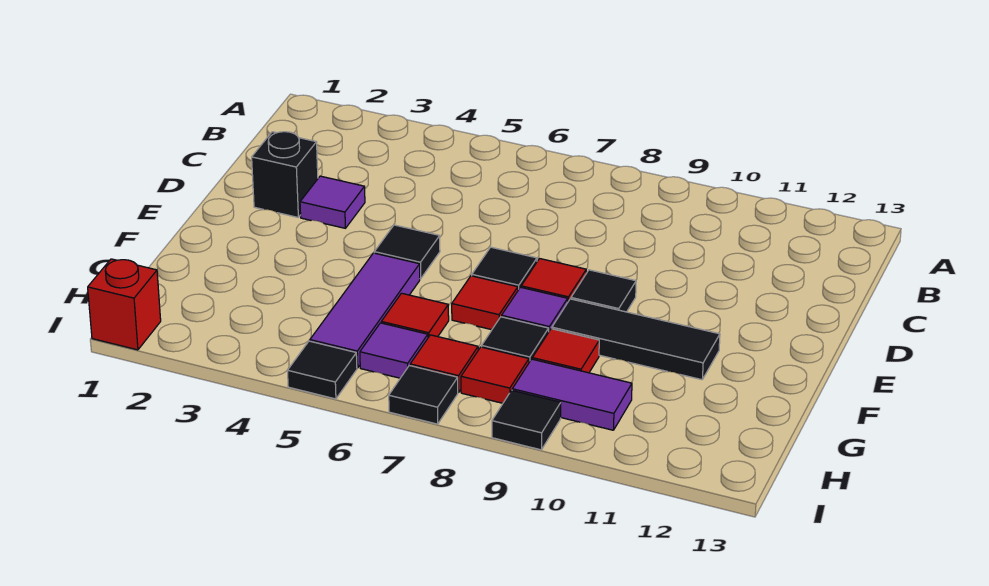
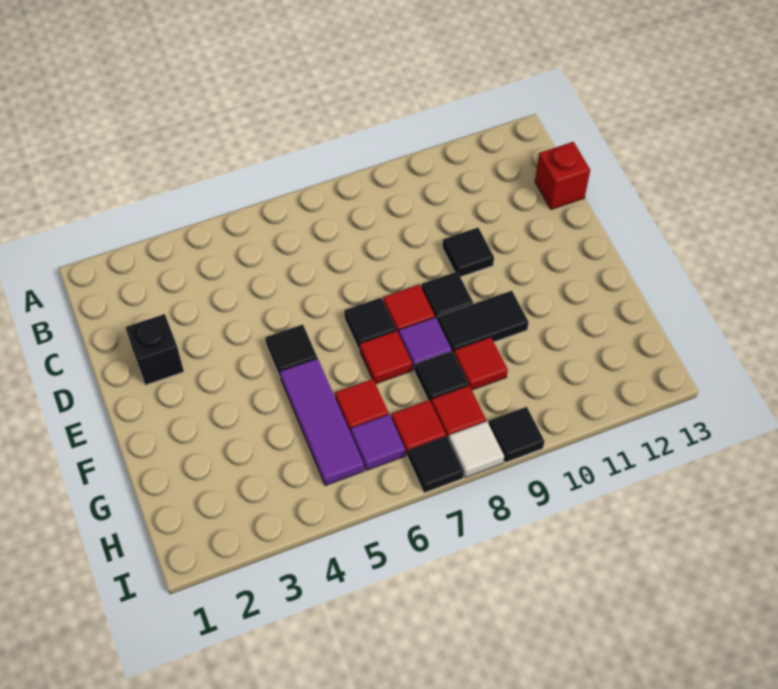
purple tile D3 level 1 -> none
black tile F9:F11 level 1 -> black tile F9:F10 level 1
purple tile H9:H10 level 1 -> none
red brick I1 level 1 -> red brick C13 level 1
black tile I5 level 1 -> black tile D10 level 1
none -> white tile I8 level 1

